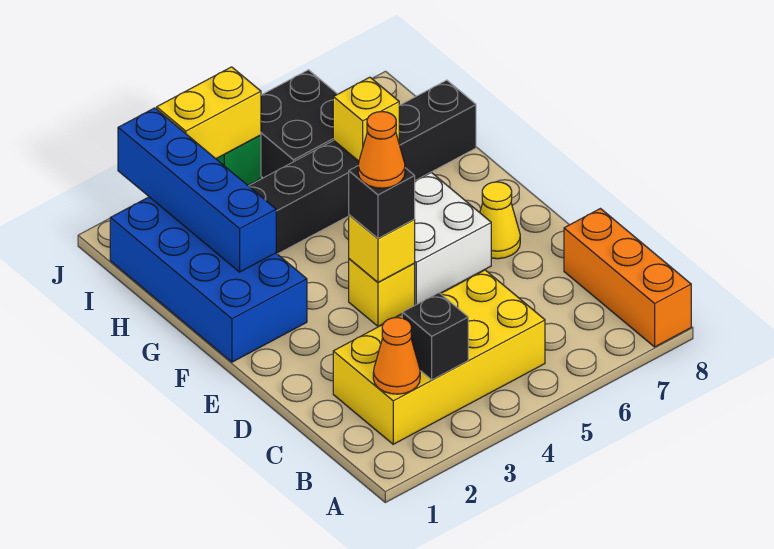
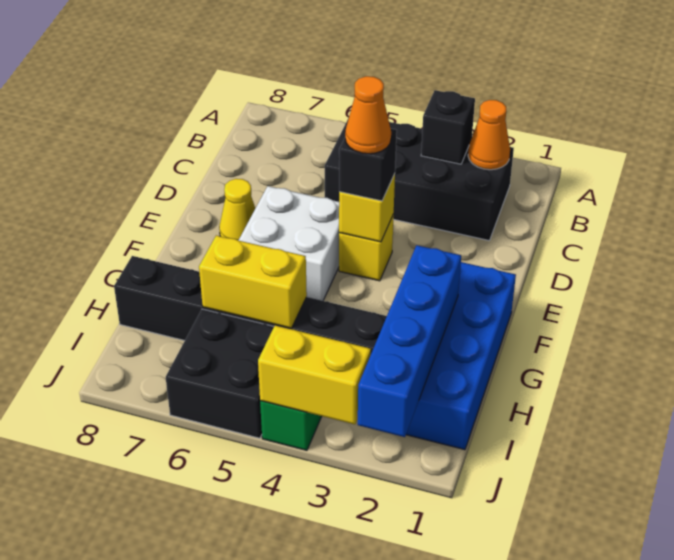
orange brick A8:C8 level 1 -> none
yellow brick B2:C5 level 1 -> black brick B2:C5 level 1
yellow brick H6 level 2 -> yellow brick H5:H6 level 2

